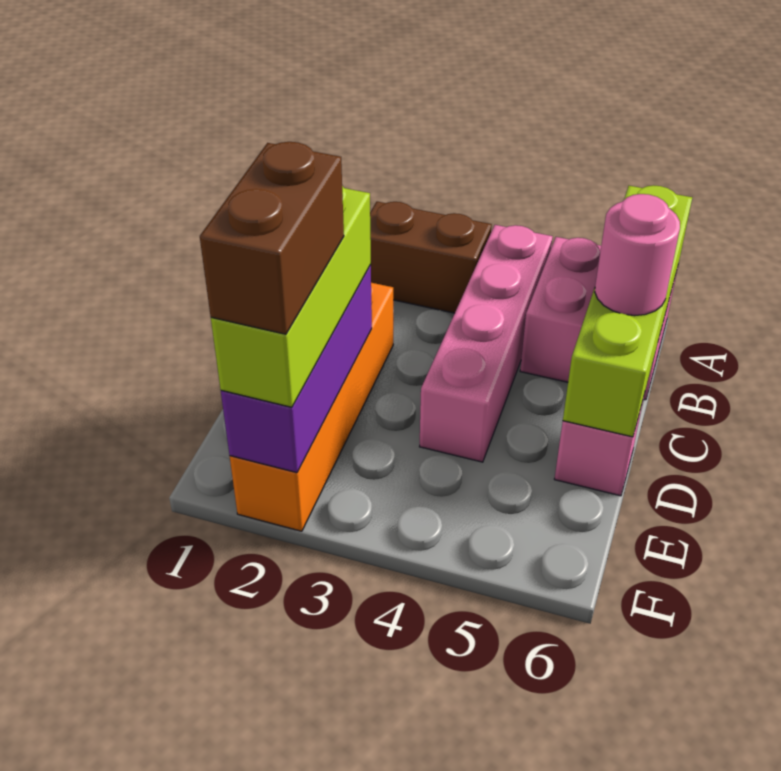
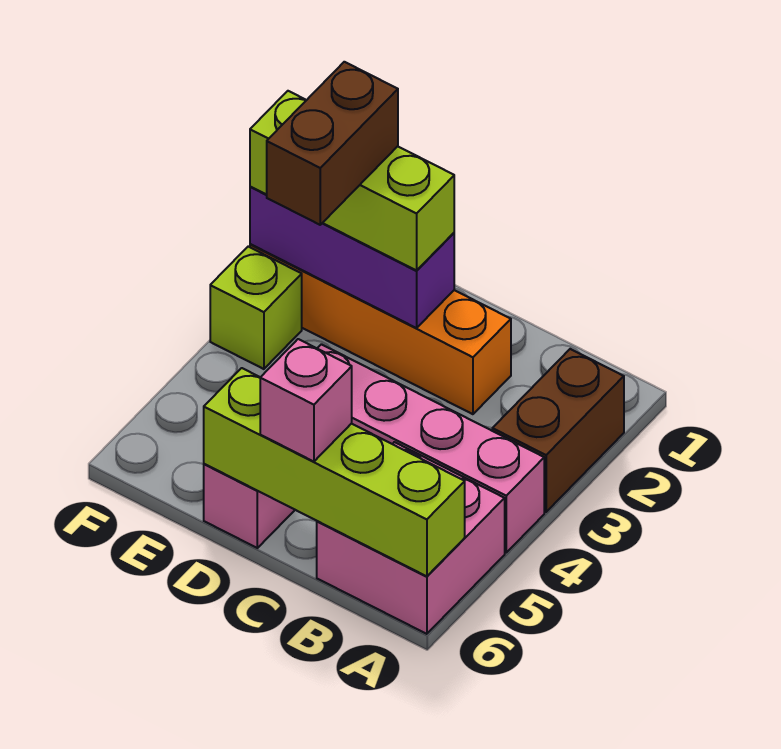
pink round brick C6 level 3 -> pink brick C6 level 3
brown brick E2:F2 level 4 -> brown brick E2:E3 level 4
none -> lime brick F3 level 1

